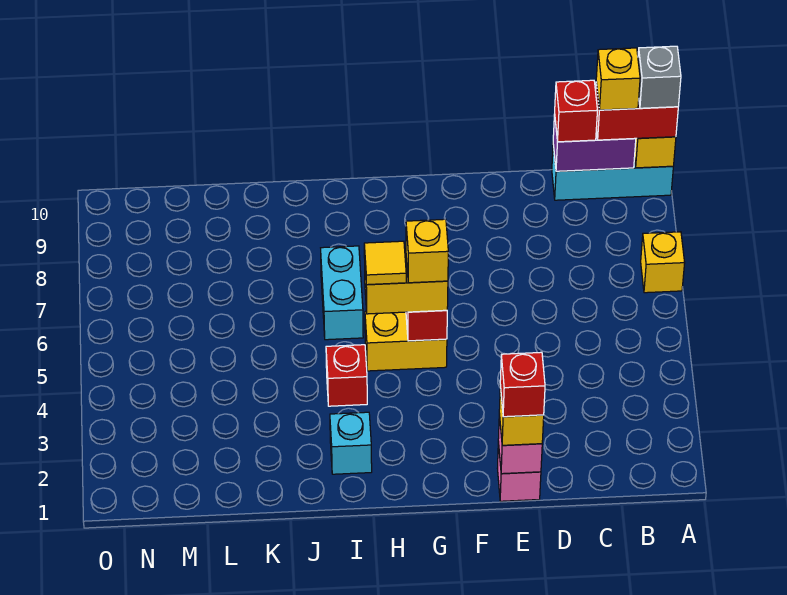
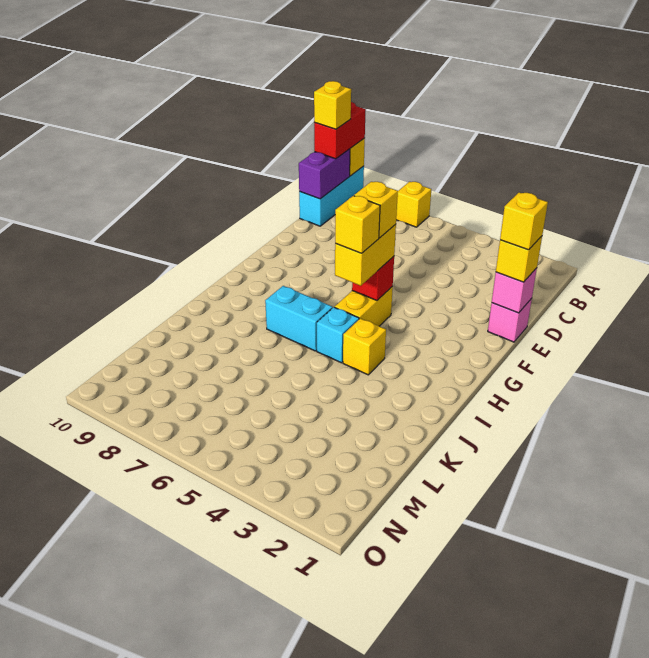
grey brick A10 level 4 -> none
red brick C10 level 3 -> none
red brick E1 level 4 -> yellow brick E1 level 4
yellow tile H5 level 4 -> yellow brick H5 level 4
cyan brick I2 level 1 -> cyan brick I5 level 1
red brick I4 level 1 -> yellow brick I4 level 1

